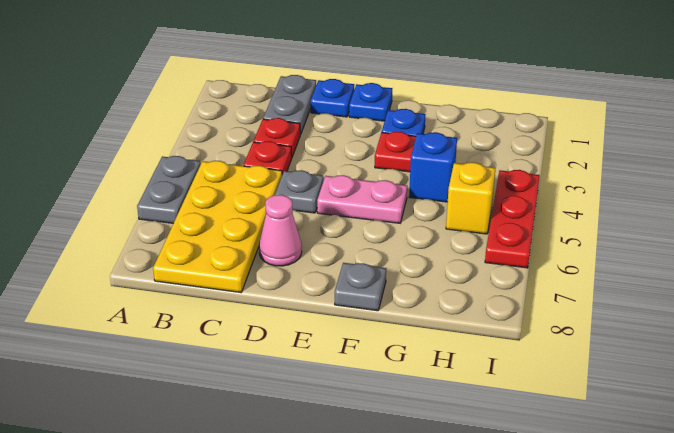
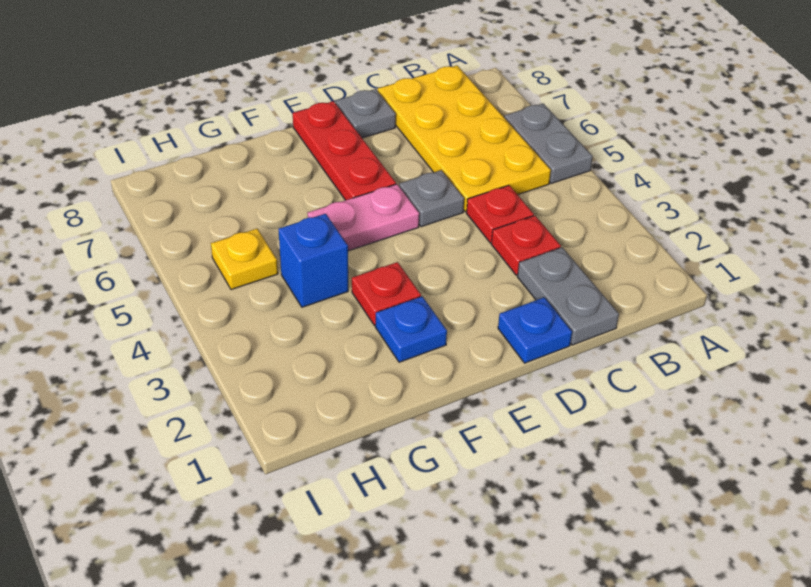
pink cone D7 level 1 -> none
blue plate E1 level 1 -> none
grey plate F8 level 1 -> grey plate D8 level 1
yellow brick H5 level 1 -> yellow plate H5 level 1
red plate I4:I6 level 1 -> red plate E6:E8 level 1

